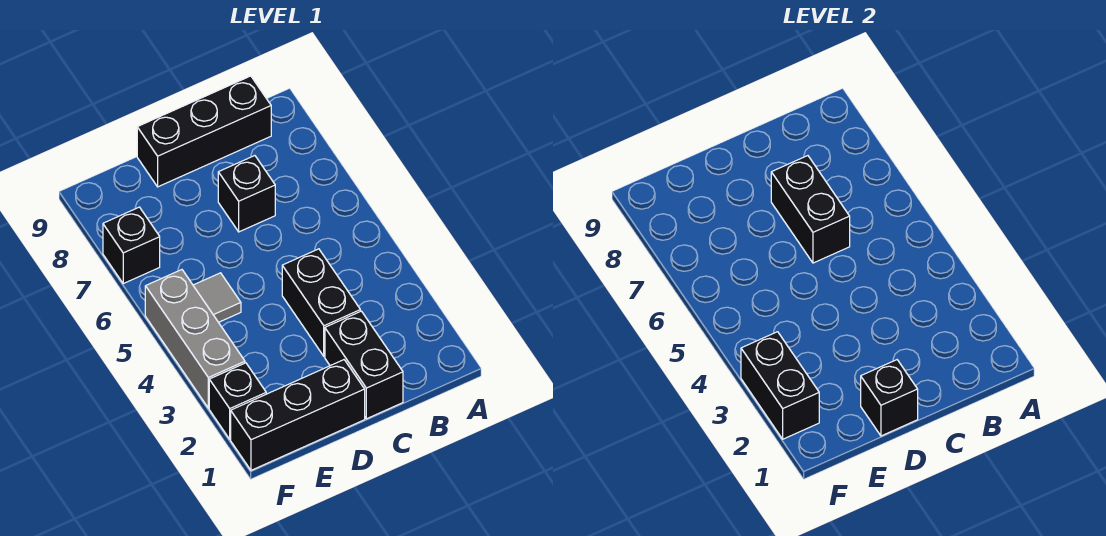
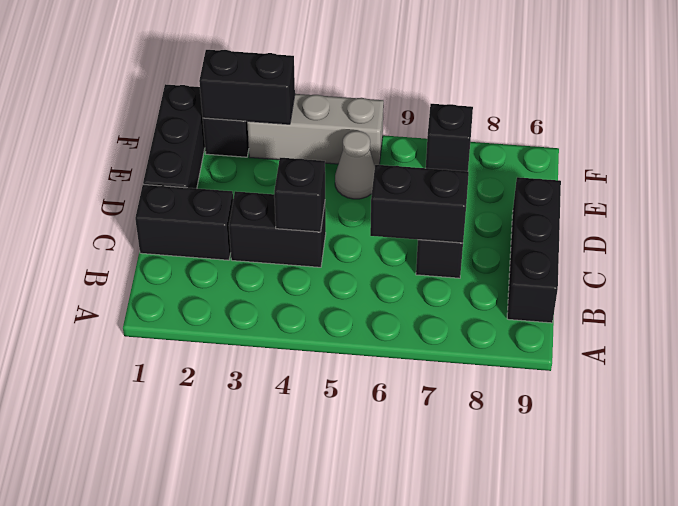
black brick D1 level 2 -> black brick C4 level 2
grey tile E5 level 1 -> grey cone E5 level 1

